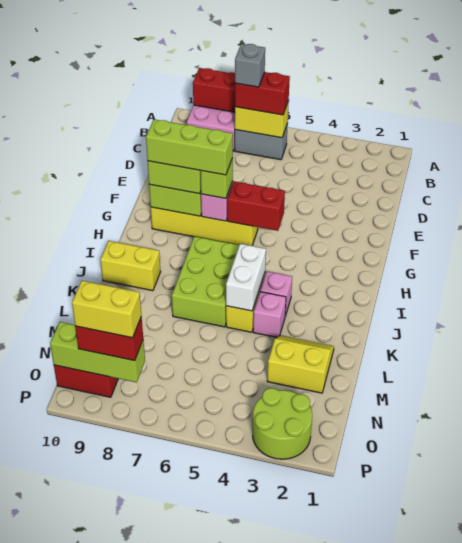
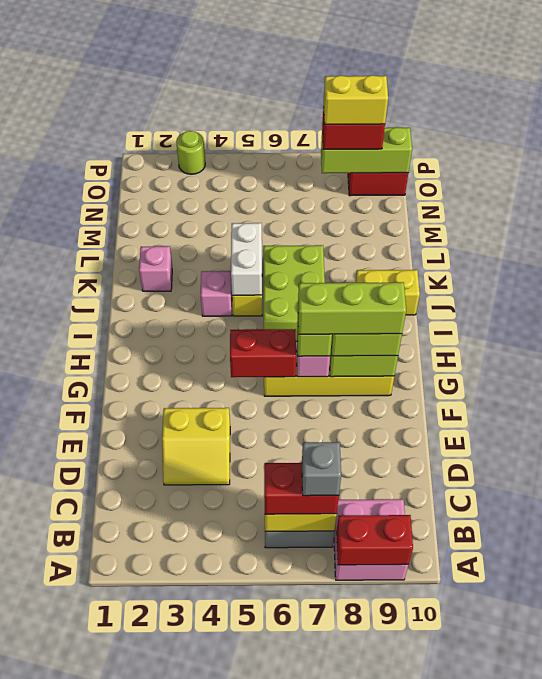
pink brick K4 level 1 -> pink brick K2 level 1
yellow slope L2:M3 level 1 top M -> yellow slope D3:E4 level 1 top E
lime round brick O2:P3 level 1 -> lime round brick P3 level 1

